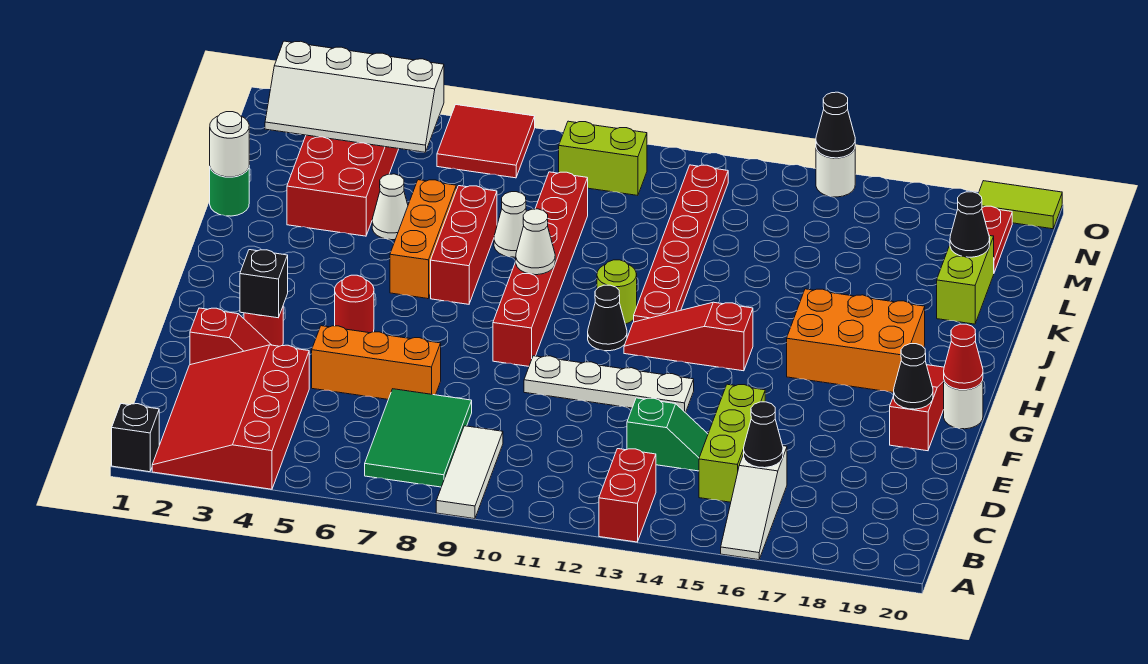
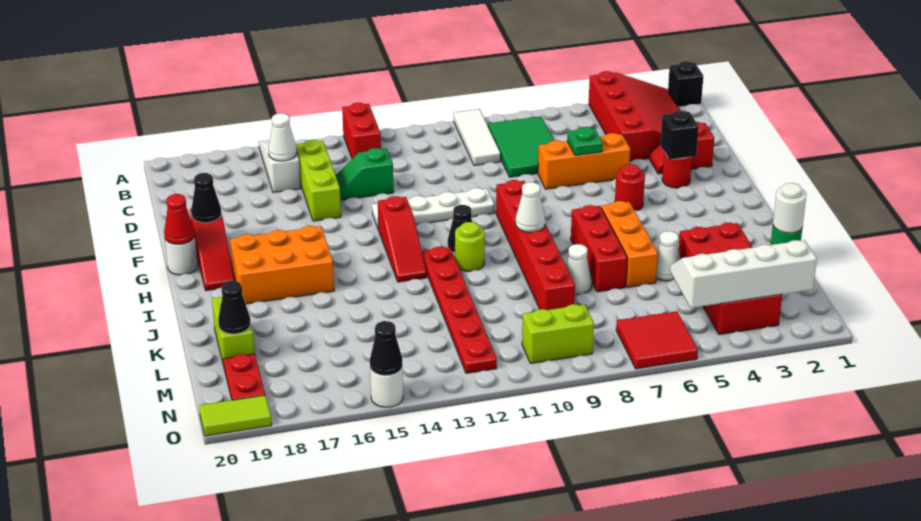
black cone C16 level 2 -> white cone C16 level 2
none -> green plate E6 level 2
red slope H12:H14 level 1 top 14 -> red slope G13:I13 level 1 top G

